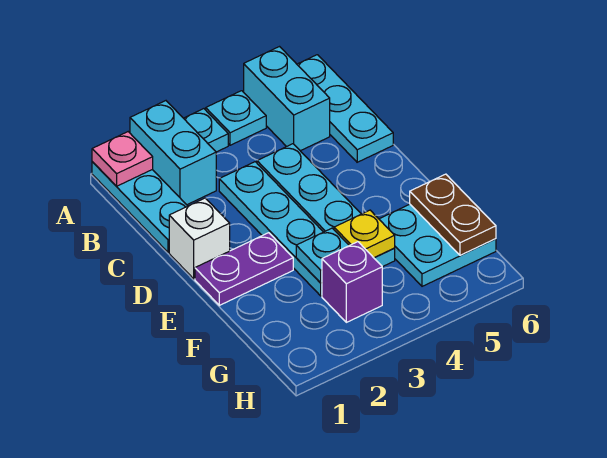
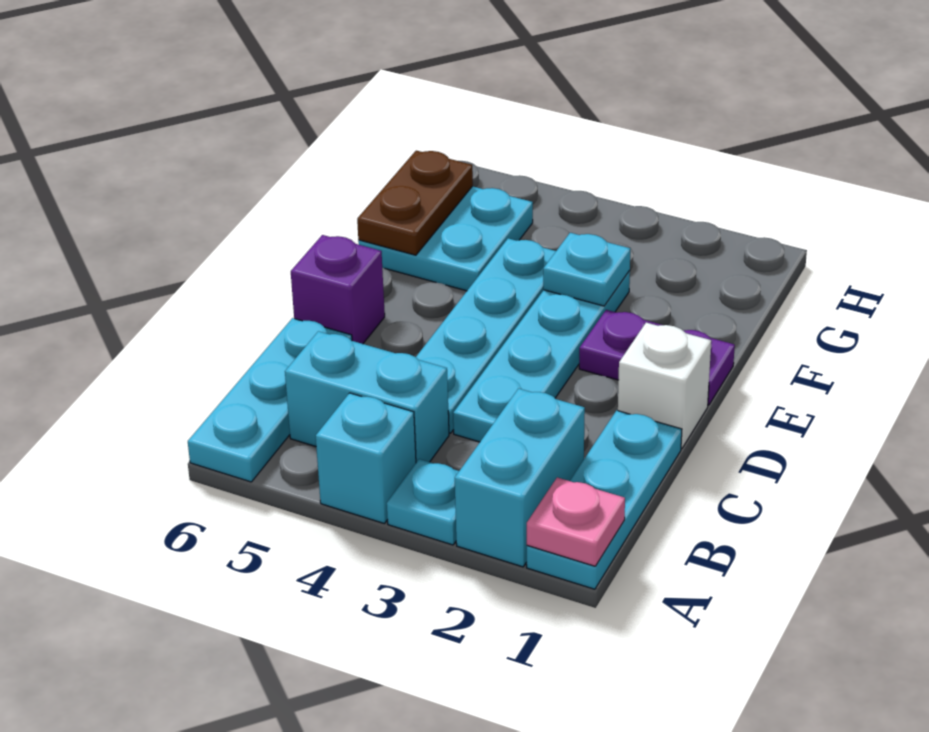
cyan plate A4 level 1 -> cyan brick A4 level 1
cyan brick A5:B5 level 1 -> cyan brick B4:B5 level 1
yellow plate F4 level 2 -> none
purple brick G3 level 1 -> purple brick D6 level 1

